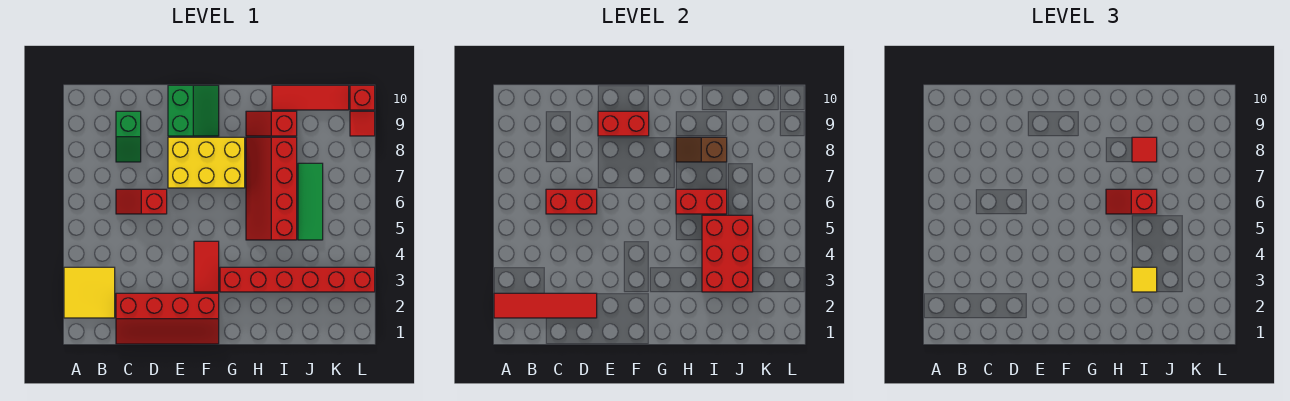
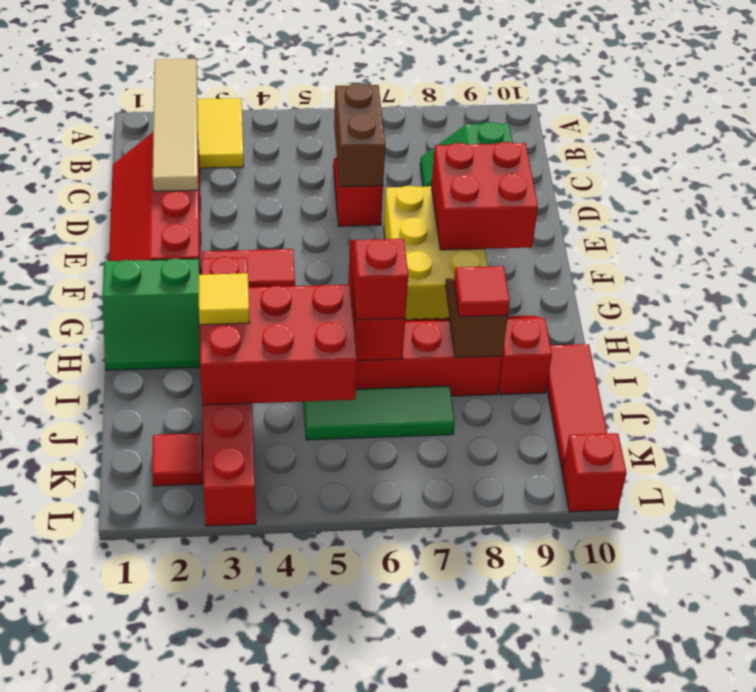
red tile A2:D2 level 2 -> tan tile A2:D2 level 2
red brick C6:D6 level 2 -> brown brick C6:D6 level 2
green slope E9:F10 level 1 top E -> green slope G1:H2 level 1 top G
red brick E9:F9 level 2 -> red brick E8:F9 level 2
red tile L9 level 1 -> red tile K2 level 1

